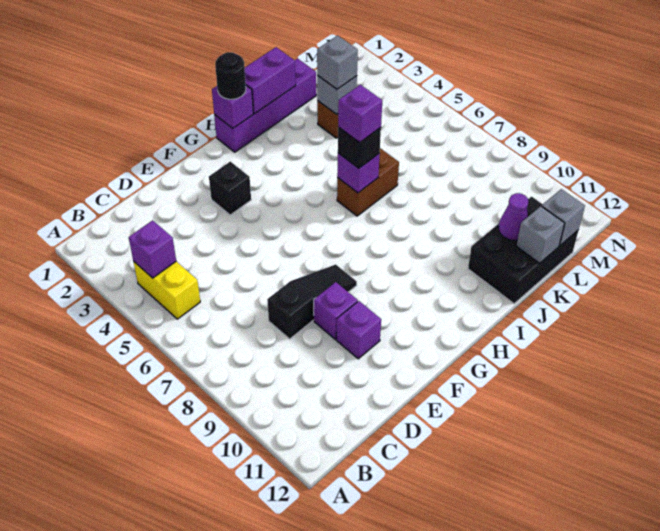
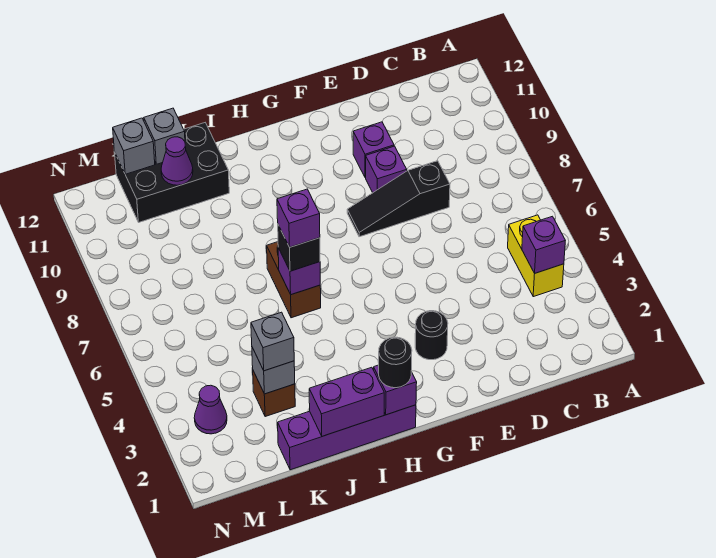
black brick F3 level 1 -> black round brick F3 level 1
brown brick I6:J6 level 1 -> brown brick I6:I7 level 1
none -> purple cone M3 level 1

